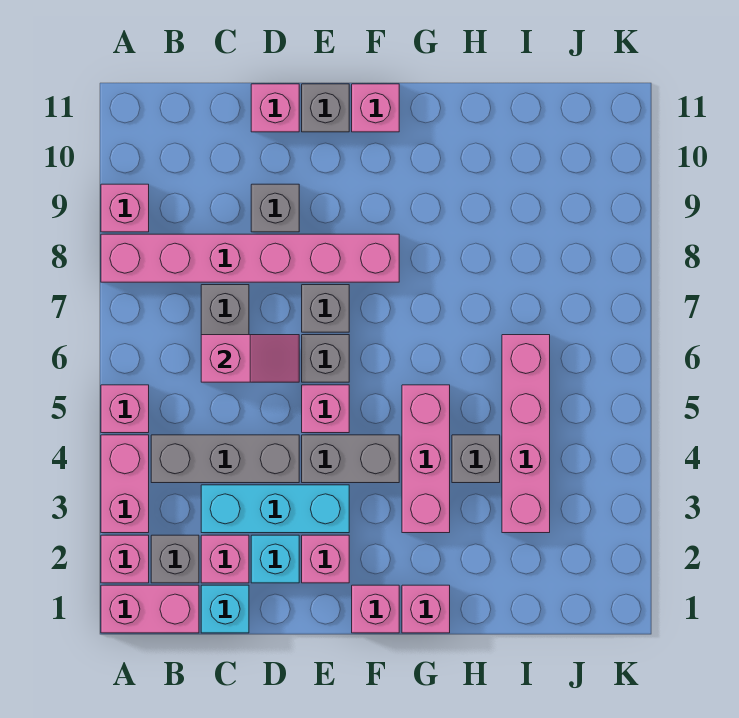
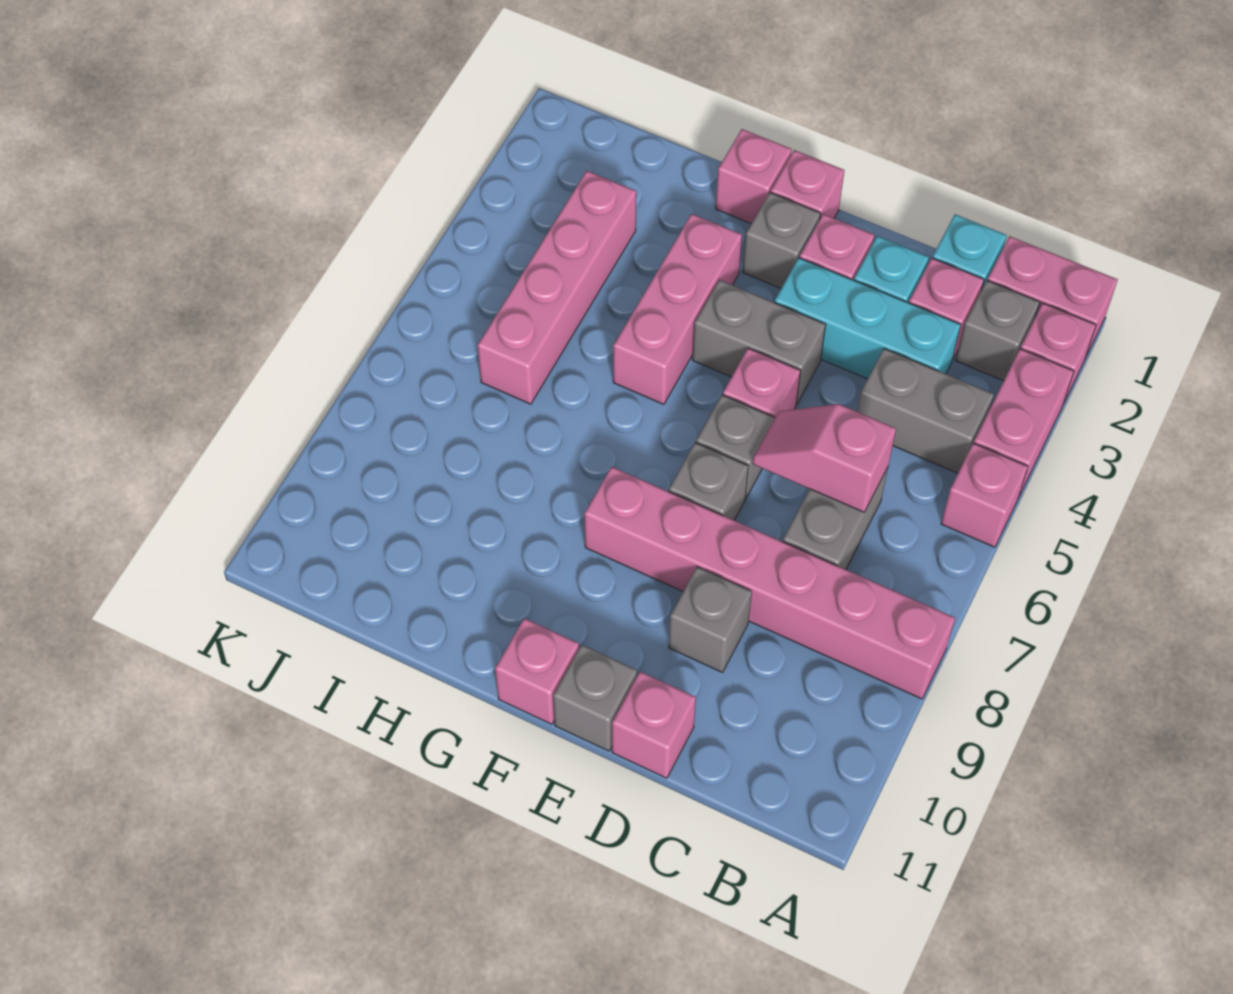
pink brick A9 level 1 -> none
grey brick B4:D4 level 1 -> grey brick B4:C4 level 1
grey brick H4 level 1 -> grey brick F2 level 1

